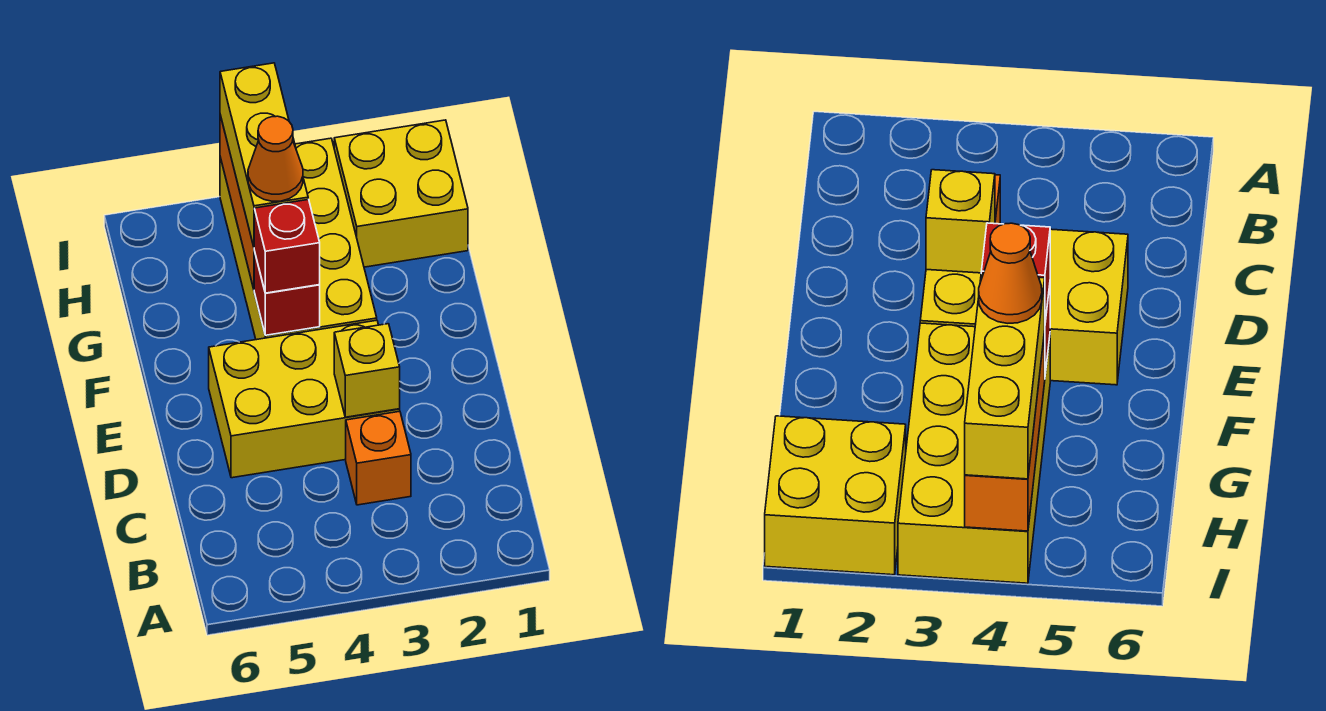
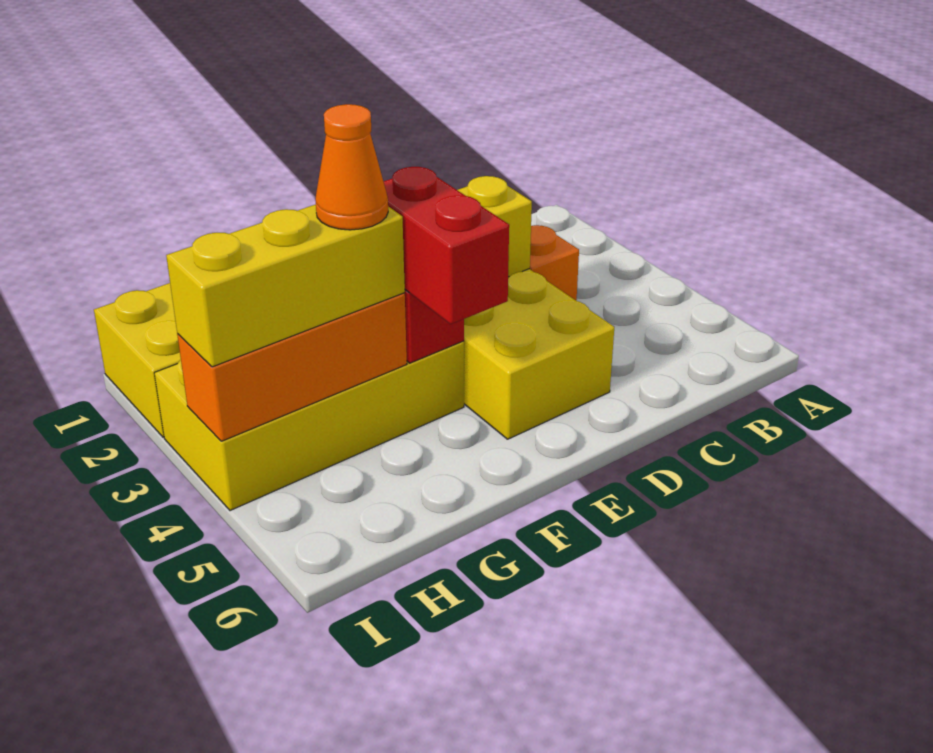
red brick F4 level 3 -> red brick F4:F5 level 3

